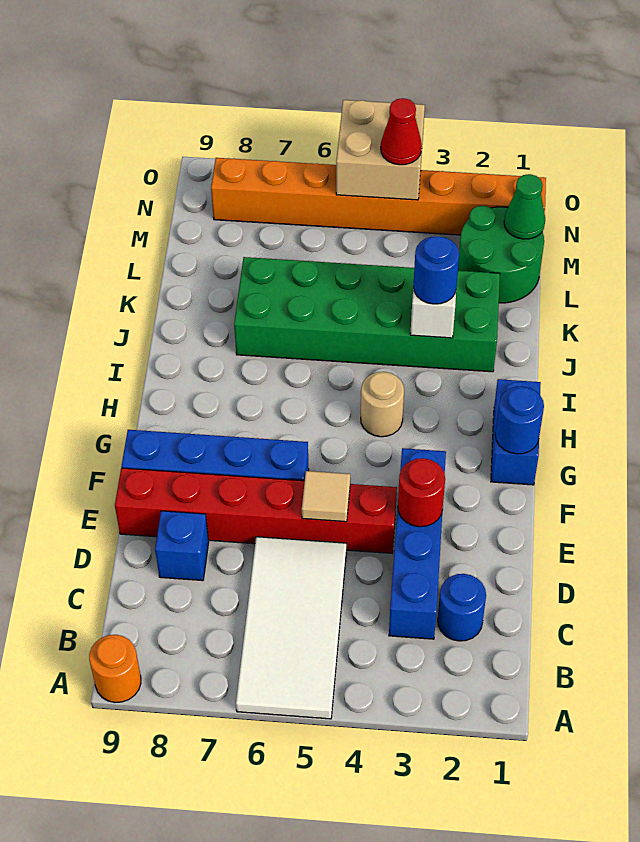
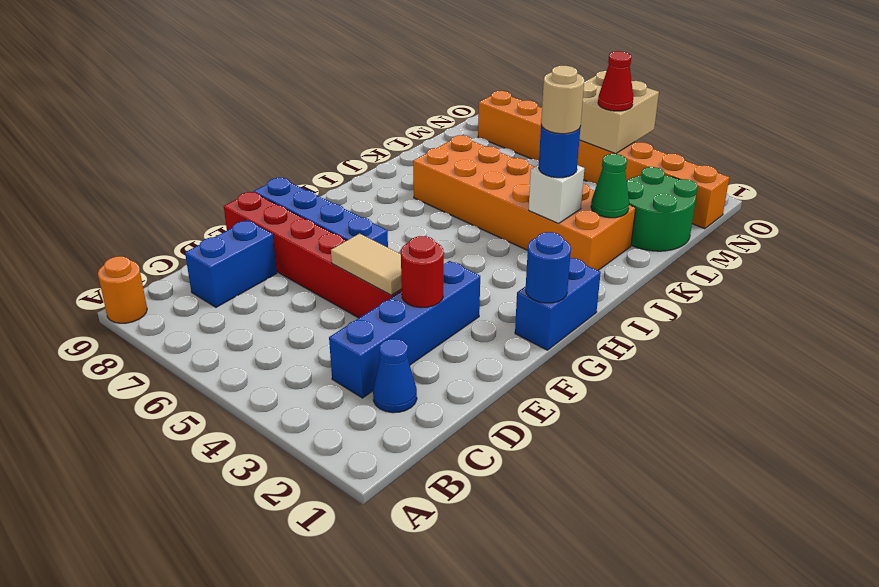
white tile A5:D6 level 1 -> none
blue round brick C2 level 1 -> blue cone C2 level 1
blue brick D8 level 1 -> blue brick C8:D8 level 1
tan tile E5 level 2 -> tan tile E4:E5 level 2
tan round brick H4 level 1 -> tan round brick J3 level 4
green brick J2:K7 level 1 -> orange brick J2:K7 level 1
green cone M1 level 2 -> green cone K2 level 2

